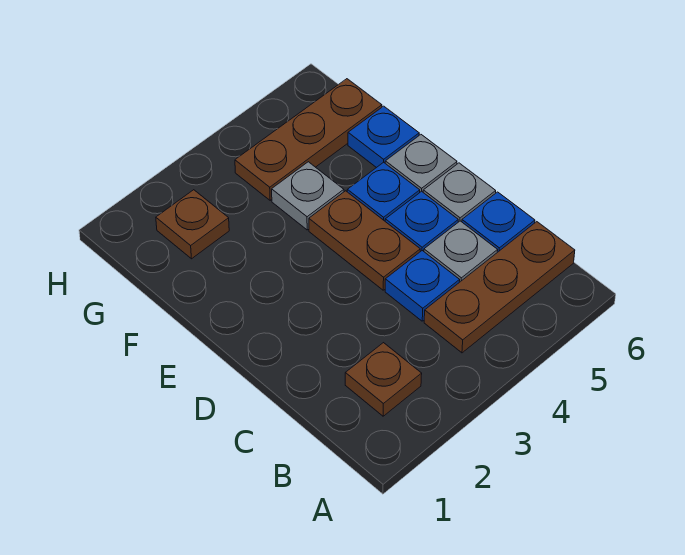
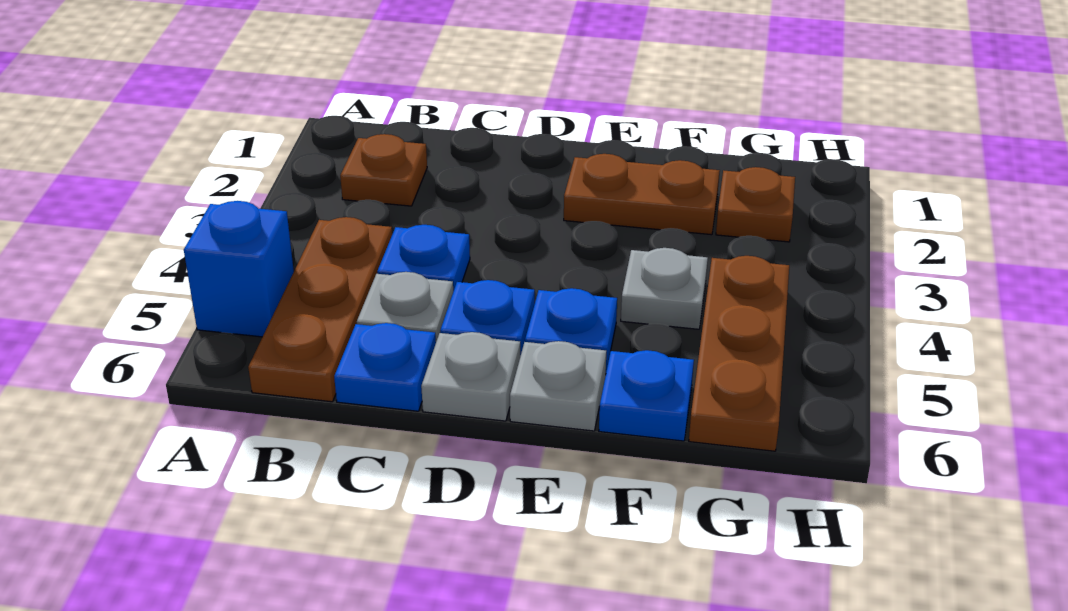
none -> blue brick A5 level 1
brown plate D4:E4 level 1 -> brown plate E2:F2 level 1

